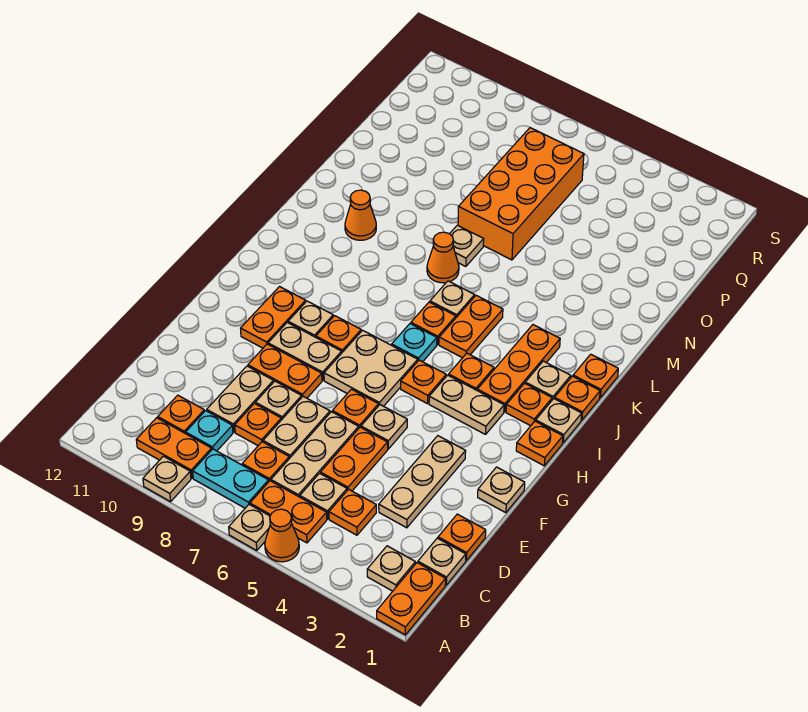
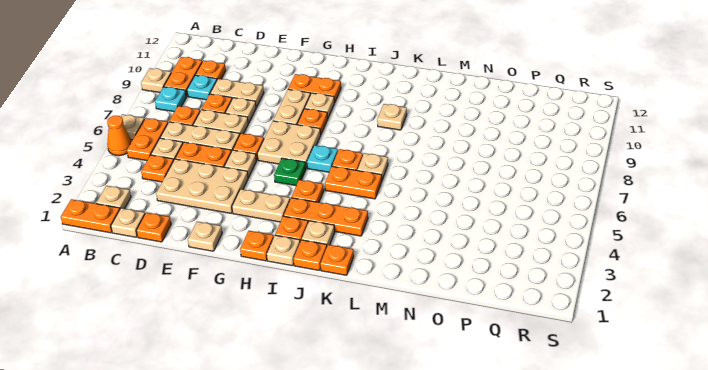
cyan plate B7:B8 level 1 -> cyan plate B8 level 1
tan plate D3:F3 level 1 -> tan plate D3:F4 level 1
orange plate F8:F9 level 1 -> none
tan plate H3:H4 level 1 -> tan plate G3:H3 level 1
orange plate H5 level 1 -> green plate H5 level 1
orange cone L7 level 1 -> none
orange cone L10 level 1 -> none
tan plate M7 level 1 -> tan plate K9 level 1
orange brick N6:Q7 level 1 -> none

